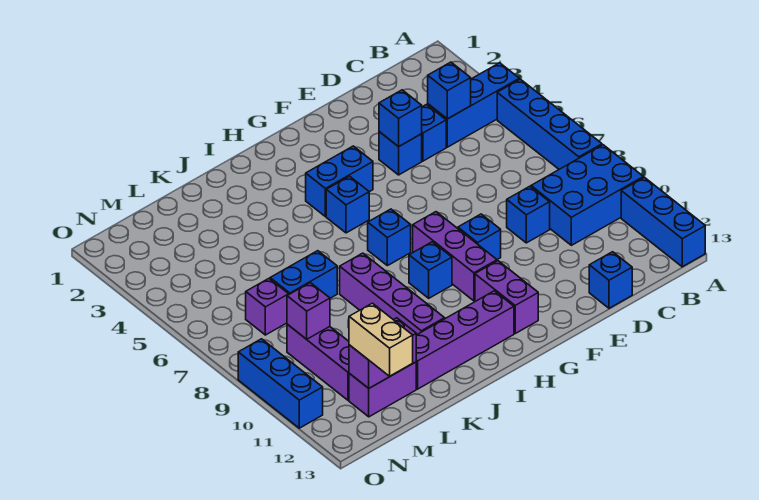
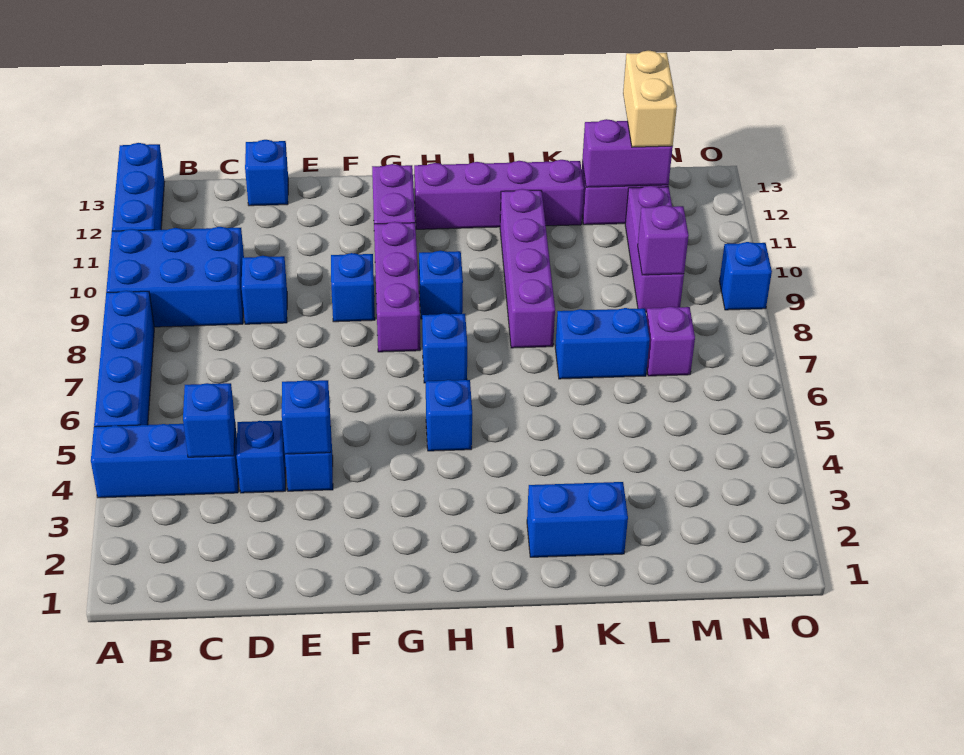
blue brick G4:H4 level 1 -> blue brick J2:K2 level 1
blue brick O9:O11 level 1 -> blue brick O9 level 1

